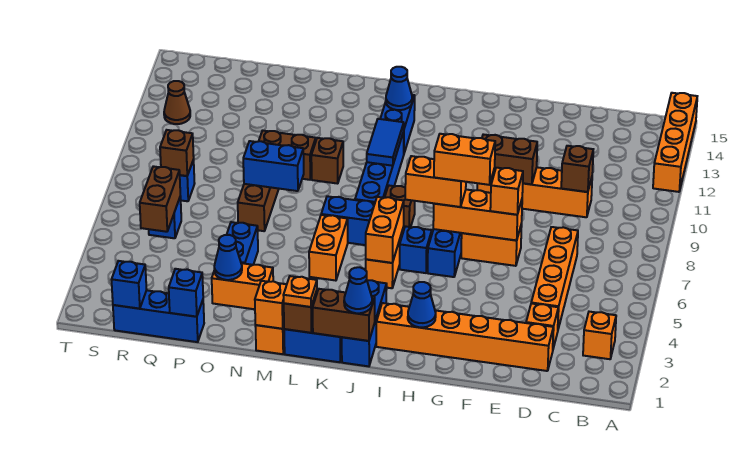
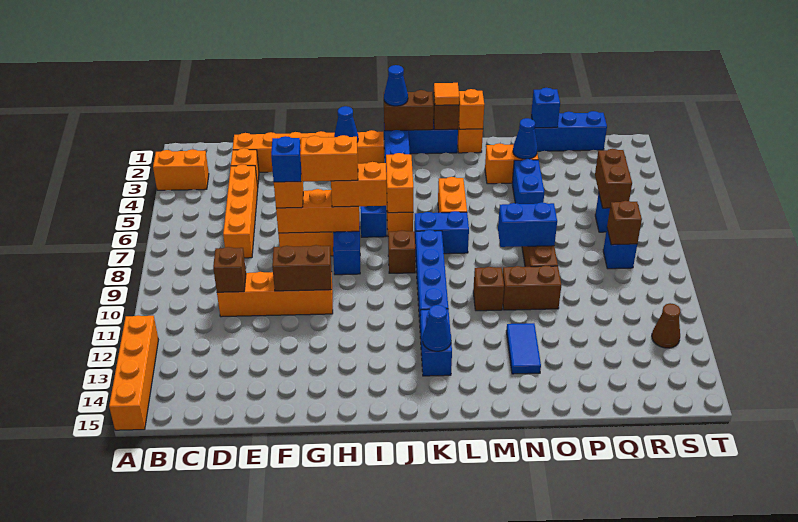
orange brick B3 level 1 -> orange brick A3:B3 level 1
blue tile K10:K11 level 2 -> blue tile N12:N13 level 1
orange plate L1 level 3 -> orange tile L1 level 3
blue brick R1 level 2 -> blue brick F7 level 4

